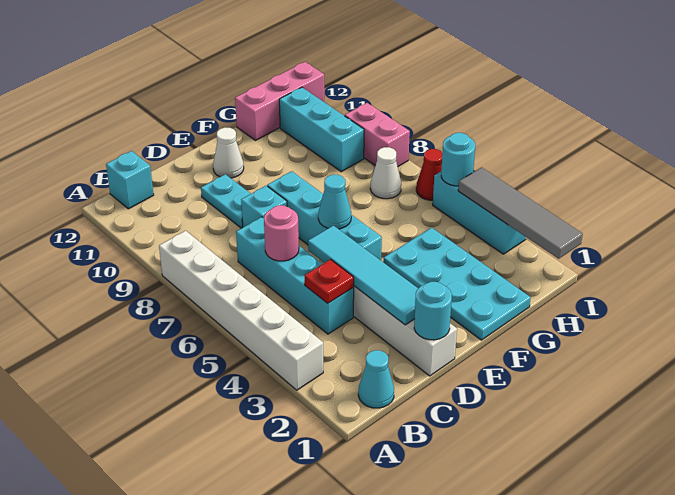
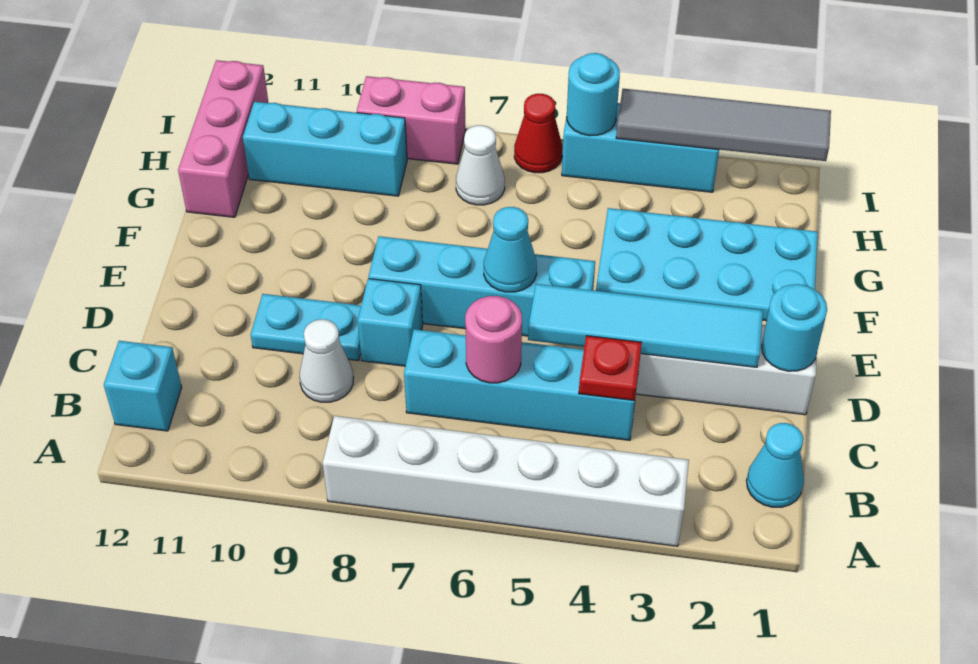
white cone E11 level 1 -> white cone C9 level 1

